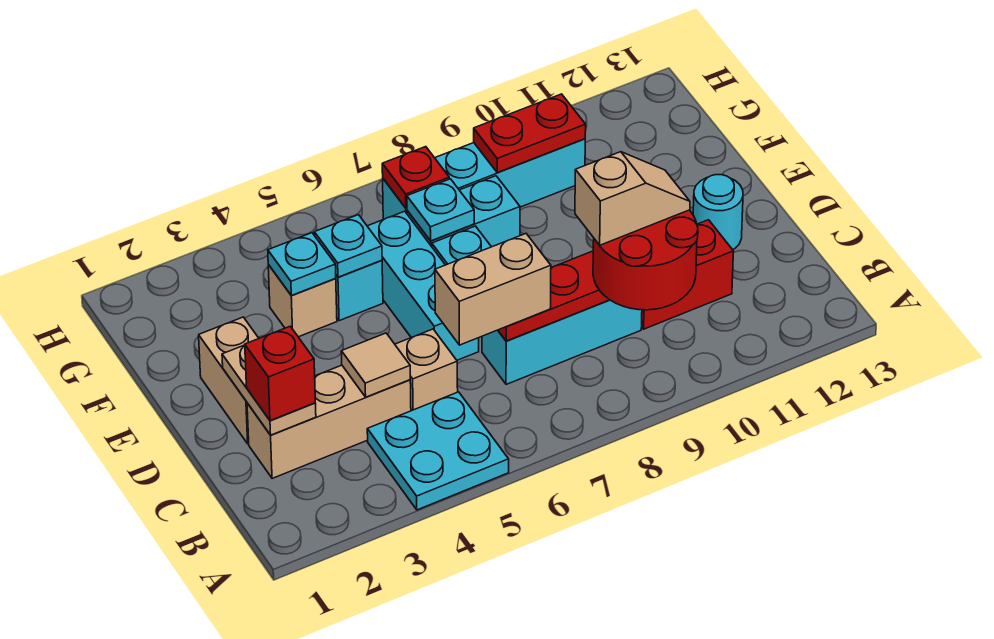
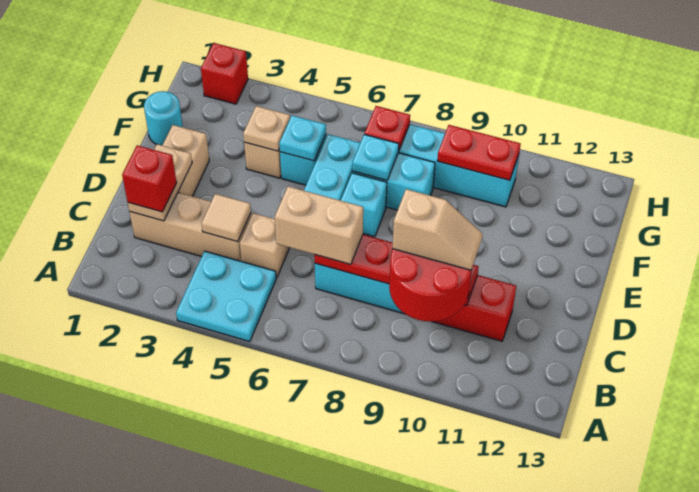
cyan round brick D12 level 1 -> cyan round brick F1 level 1
cyan plate F4 level 2 -> tan plate F4 level 2
none -> red brick H2 level 1

